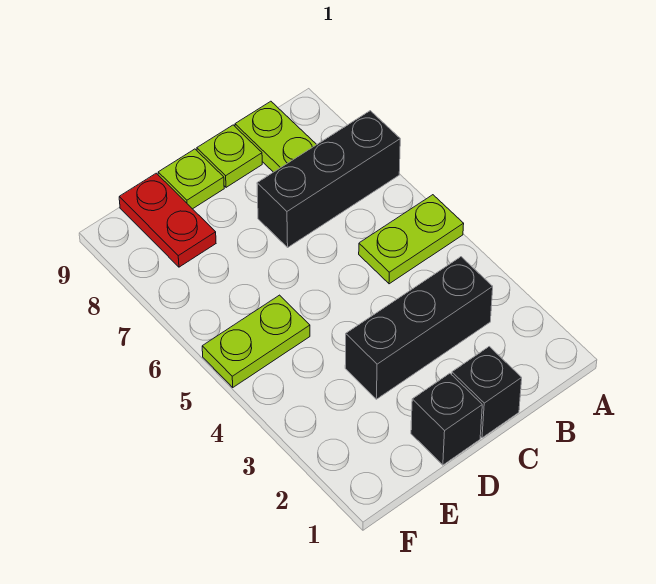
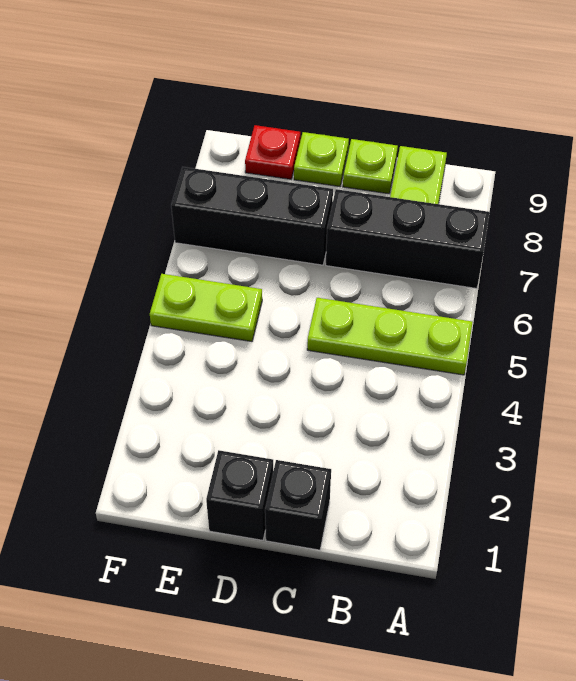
lime plate A5:B5 level 1 -> lime plate A5:C5 level 1
black brick B3:D3 level 1 -> black brick D7:F7 level 1
red plate E8:E9 level 1 -> red plate E9 level 1

